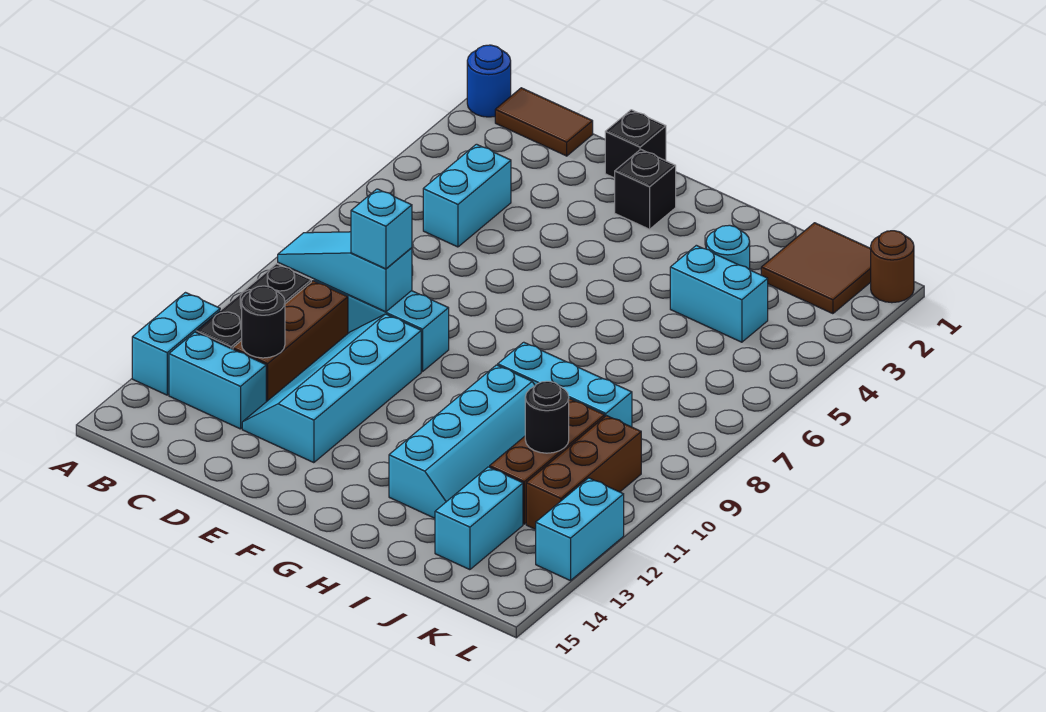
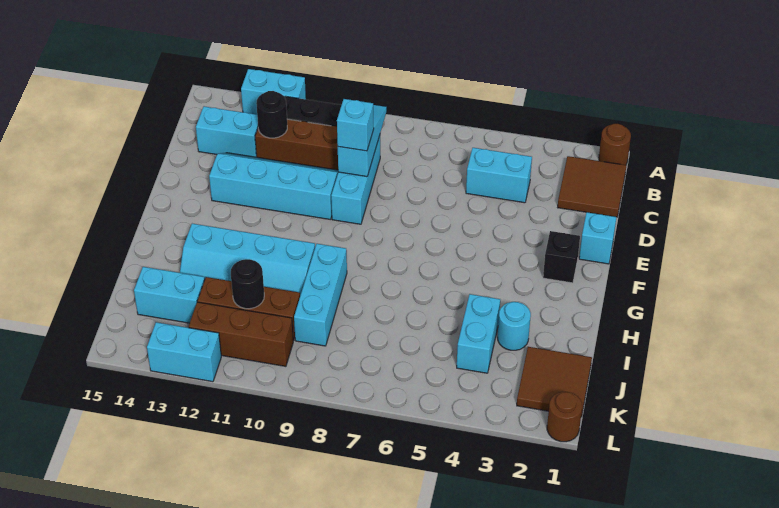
blue round brick A1 level 1 -> brown round brick A1 level 1
brown tile B1:C1 level 1 -> brown tile B1:C2 level 1
cyan brick B13:C13 level 1 -> cyan brick C13:C14 level 1
black brick E1 level 1 -> cyan brick E1 level 1

